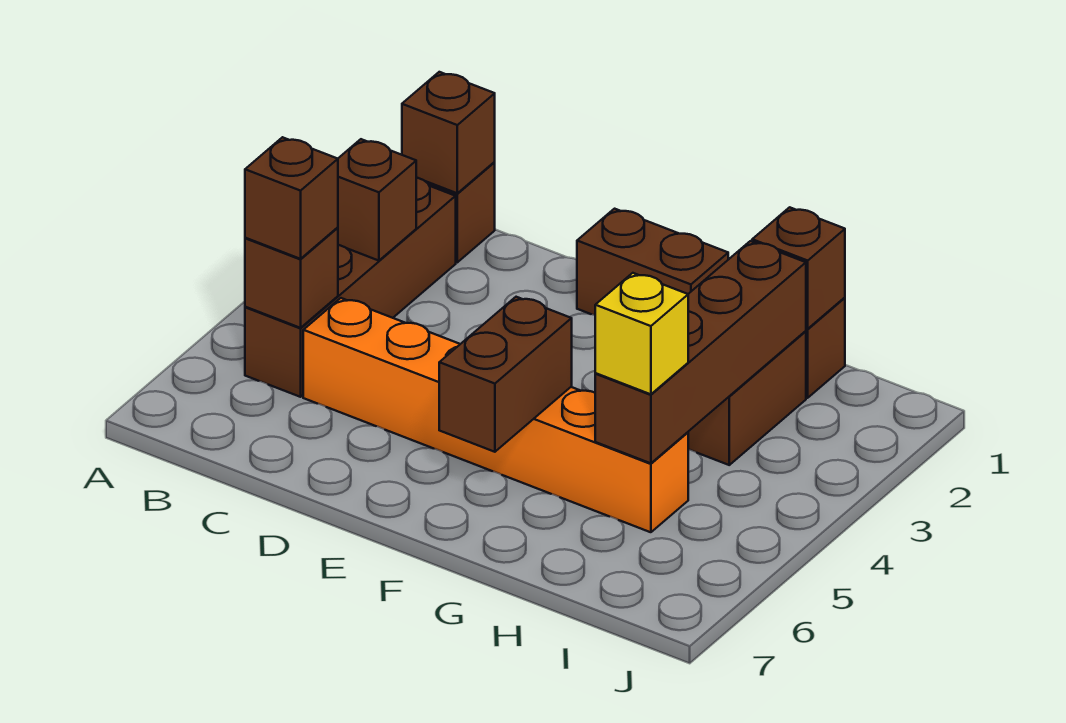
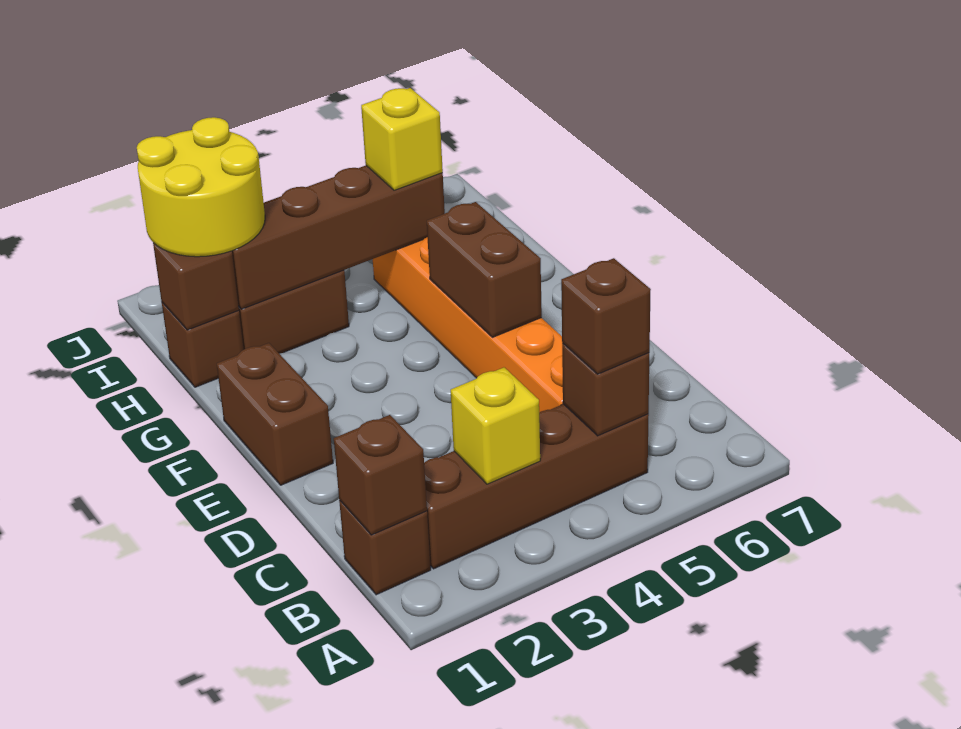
brown brick B3 level 2 -> yellow brick B3 level 2
brown brick F5:F6 level 2 -> brown brick E5:F5 level 2
none -> yellow round brick H1:I2 level 3

